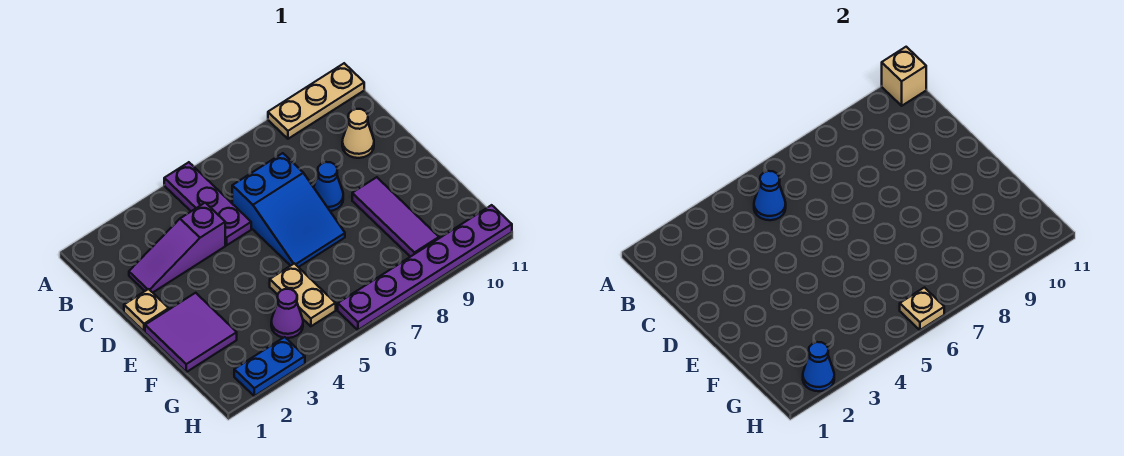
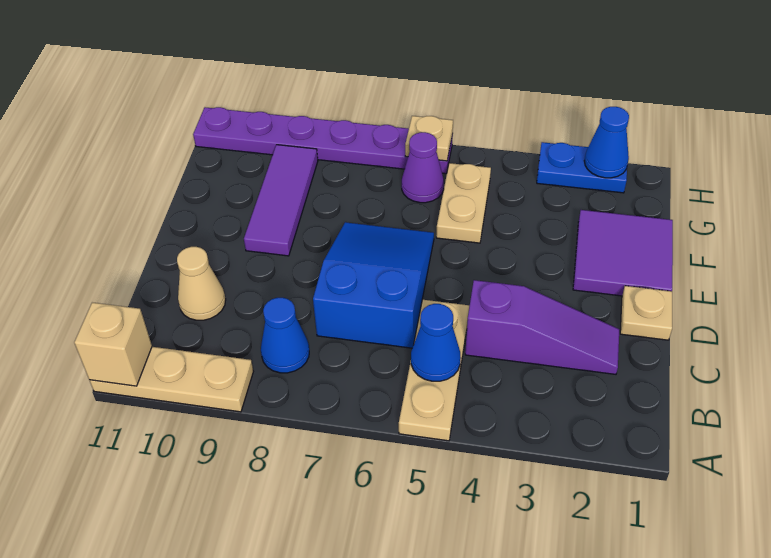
purple plate A5:C5 level 1 -> tan plate A5:C5 level 1
blue cone D8 level 1 -> blue cone B8 level 1
purple cone G4 level 1 -> purple cone G6 level 1

